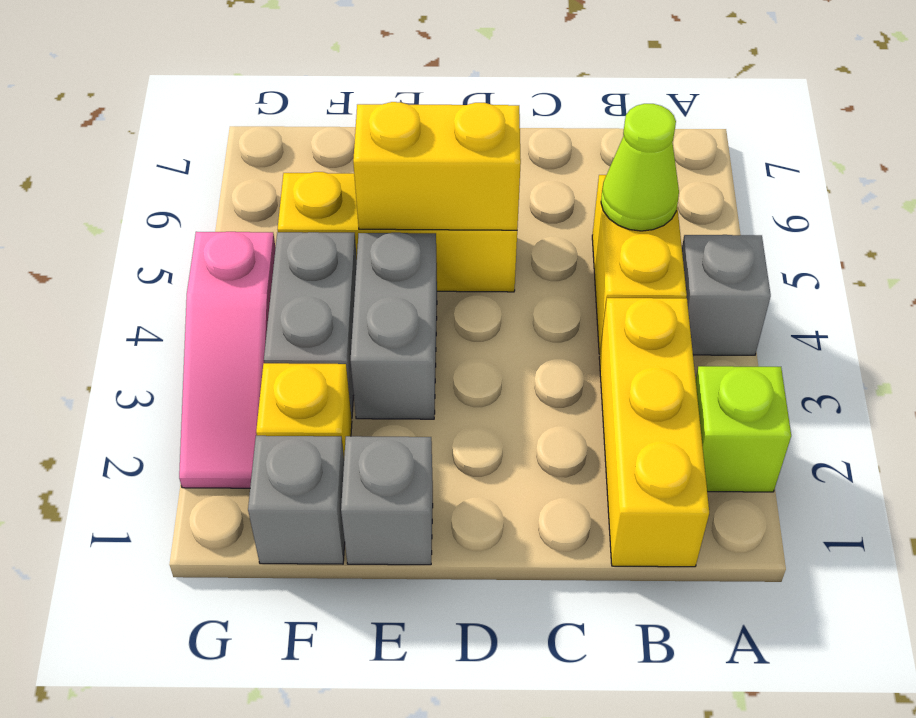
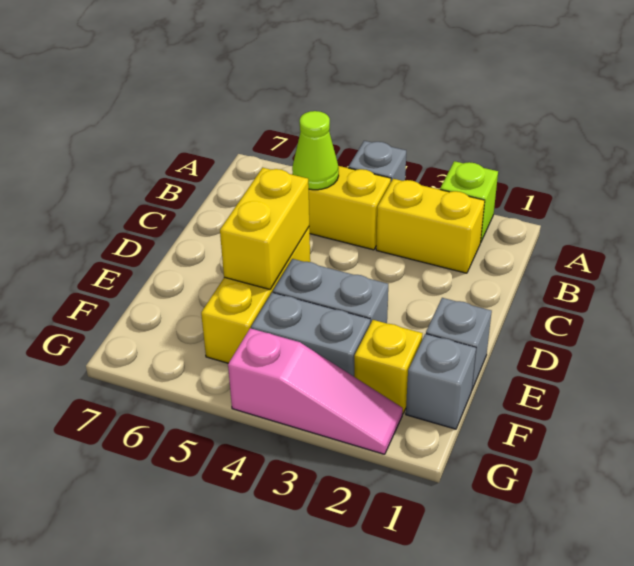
yellow brick B1:B3 level 1 -> yellow brick B2:B3 level 1

